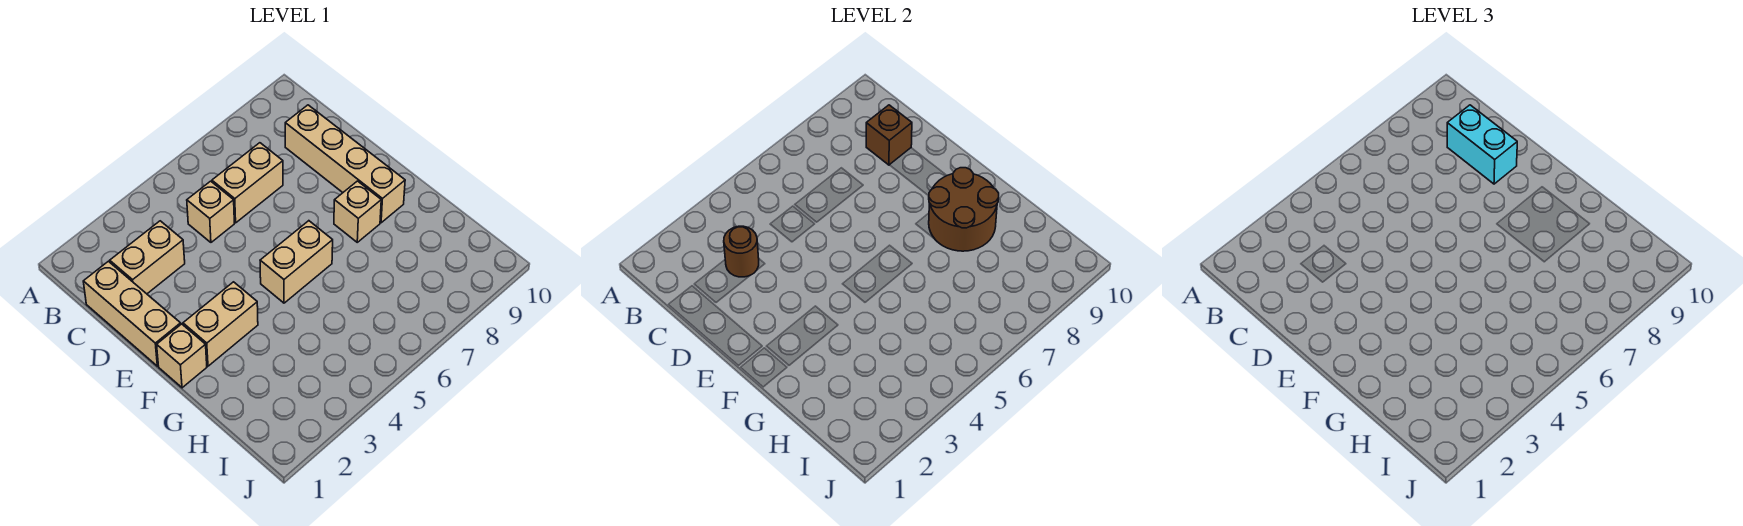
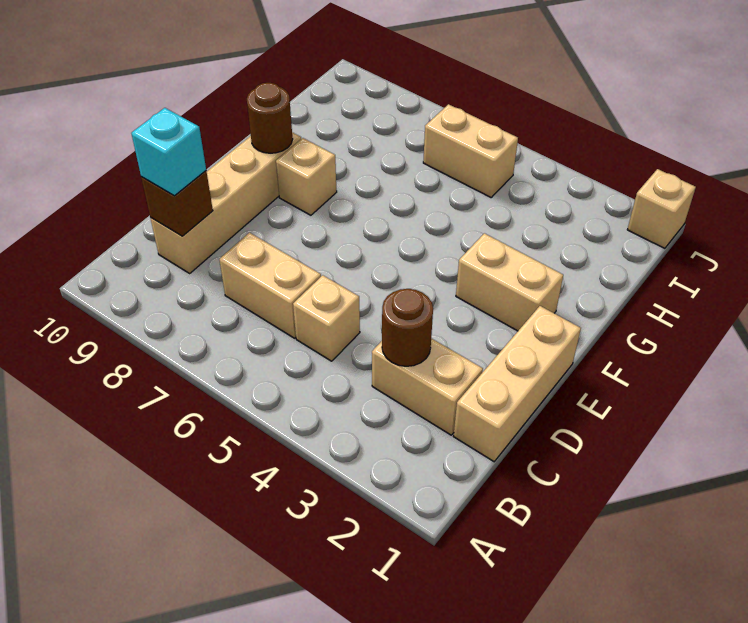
cyan brick C9:D9 level 3 -> cyan brick C9 level 3
tan brick F1 level 1 -> tan brick J1 level 1
tan brick F5:F6 level 1 -> tan brick I5:I6 level 1
brown round brick F8:G9 level 2 -> brown round brick F9 level 2

